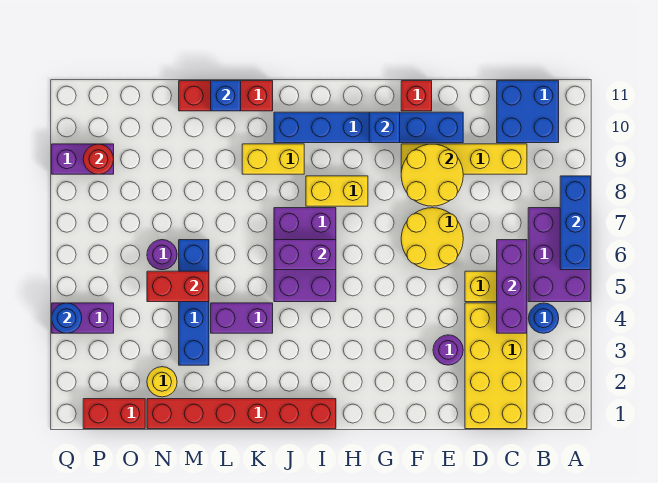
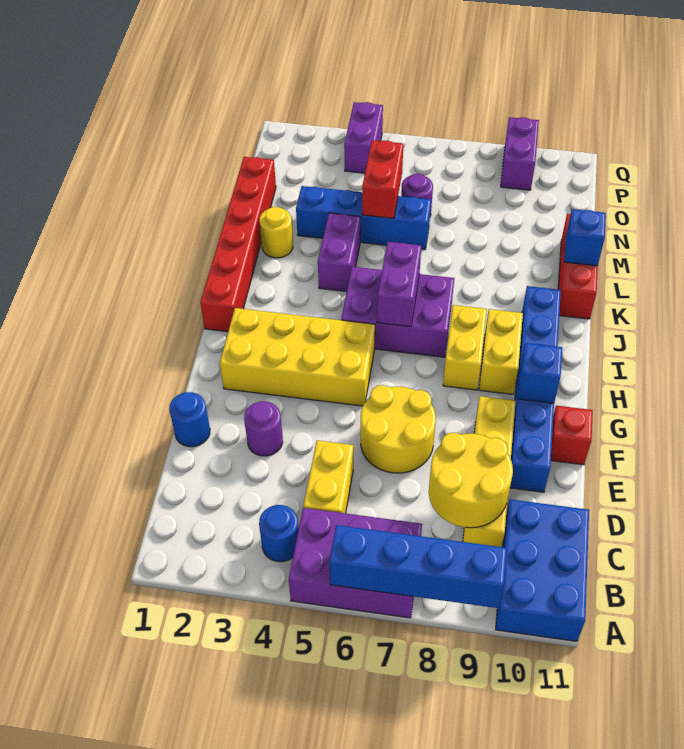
blue brick A6:A8 level 2 -> blue brick A6:A9 level 2
blue brick B10:C11 level 1 -> blue brick A10:C11 level 1
yellow brick C1:D4 level 1 -> yellow brick G2:H5 level 1
purple brick C4:C6 level 2 -> none
yellow round brick E8:F9 level 2 -> yellow round brick C8:D9 level 2
yellow brick J9:K9 level 1 -> yellow brick H9:I9 level 1
yellow round brick N2 level 1 -> yellow round brick L2 level 1
red brick O1:P1 level 1 -> none
red round brick P9 level 2 -> none
blue round brick Q4 level 2 -> blue round brick E1 level 1

